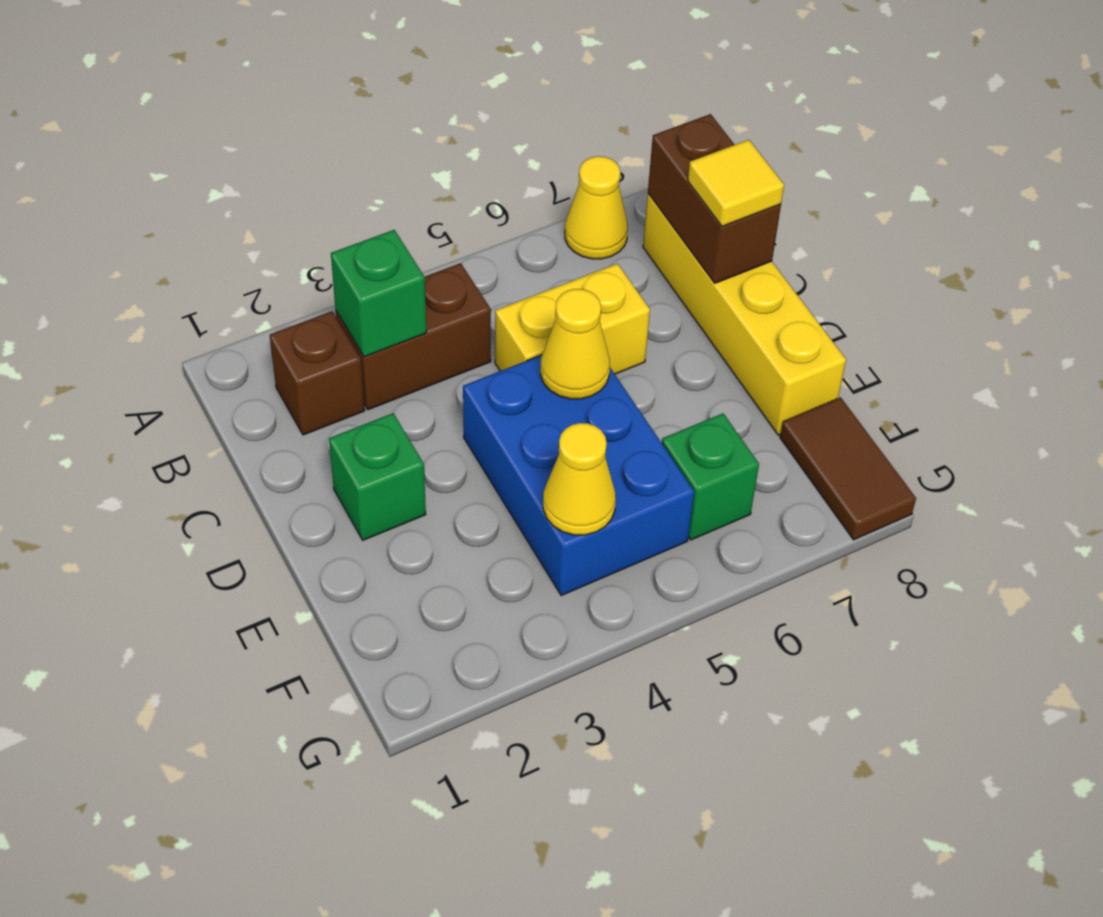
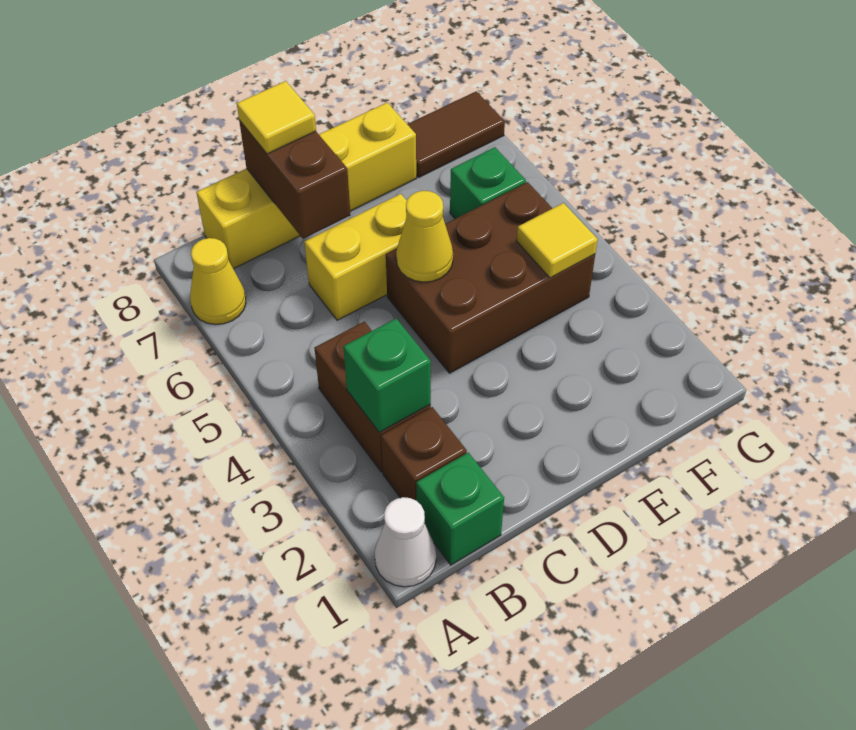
none -> white cone A1 level 1
brown brick B8:C8 level 2 -> brown brick C7:C8 level 2
yellow brick C5:C6 level 1 -> yellow brick C6:D6 level 1
green brick D2 level 1 -> green brick B1 level 1
blue brick D4:F5 level 1 -> brown brick D4:F5 level 1
yellow cone F4 level 2 -> yellow tile F4 level 2

